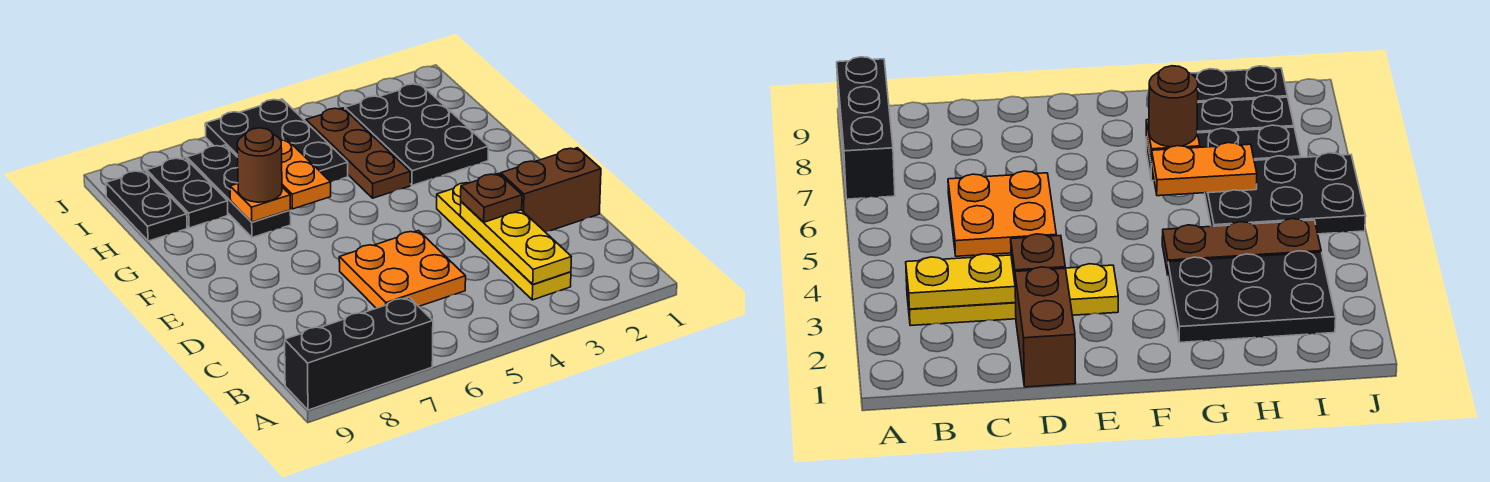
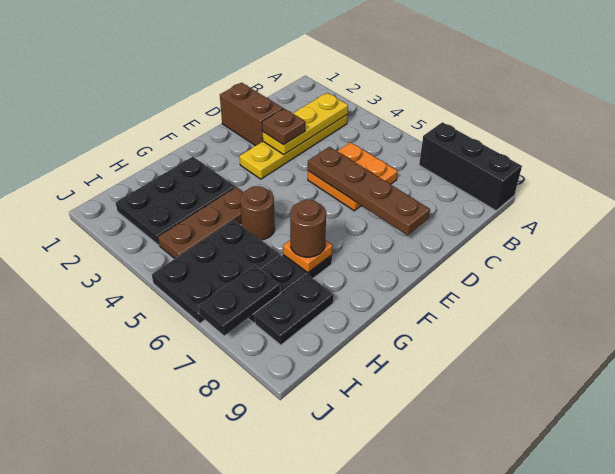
none -> brown plate D5:D8 level 2
none -> brown round brick G5 level 1
orange plate G6:H6 level 2 -> none
black plate H9:I9 level 1 -> black plate I7:J7 level 2

